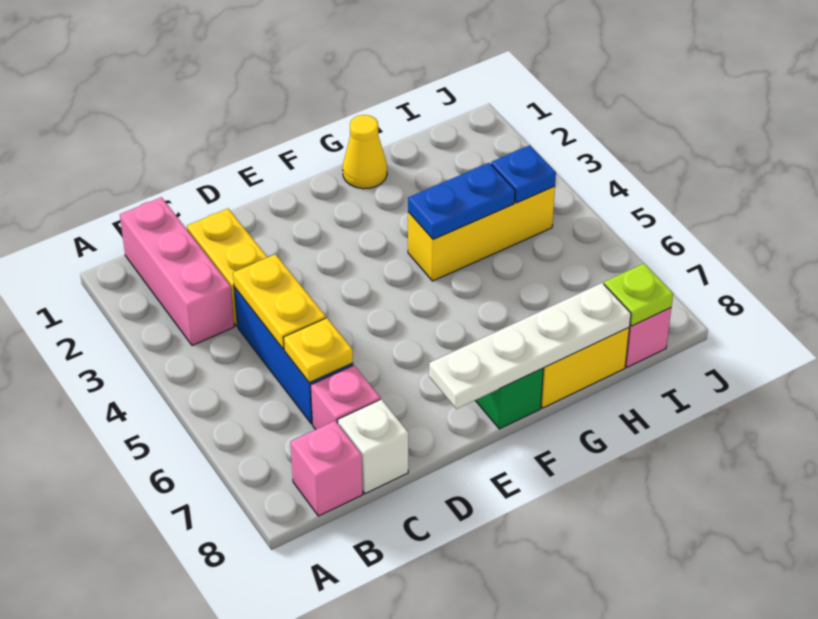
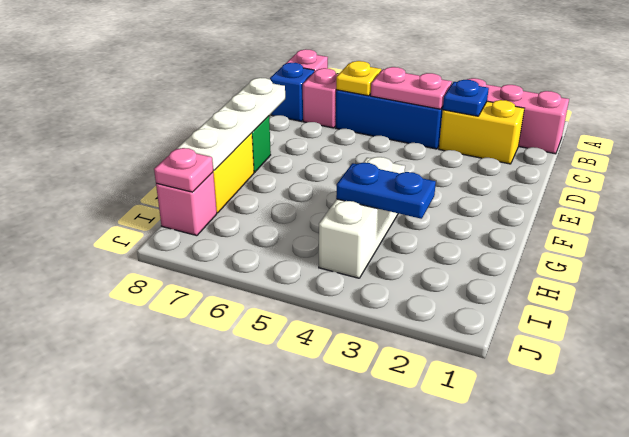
yellow plate C4:C5 level 2 -> pink plate C4:C5 level 2
white brick C8 level 1 -> blue brick C8 level 1
yellow cone G1 level 1 -> none
yellow brick G4:I4 level 1 -> white brick G4:I4 level 1
blue plate G4:H4 level 2 -> blue plate H3:H4 level 2
blue plate I4 level 2 -> blue plate C3 level 2
lime plate I8 level 2 -> pink plate I8 level 2

